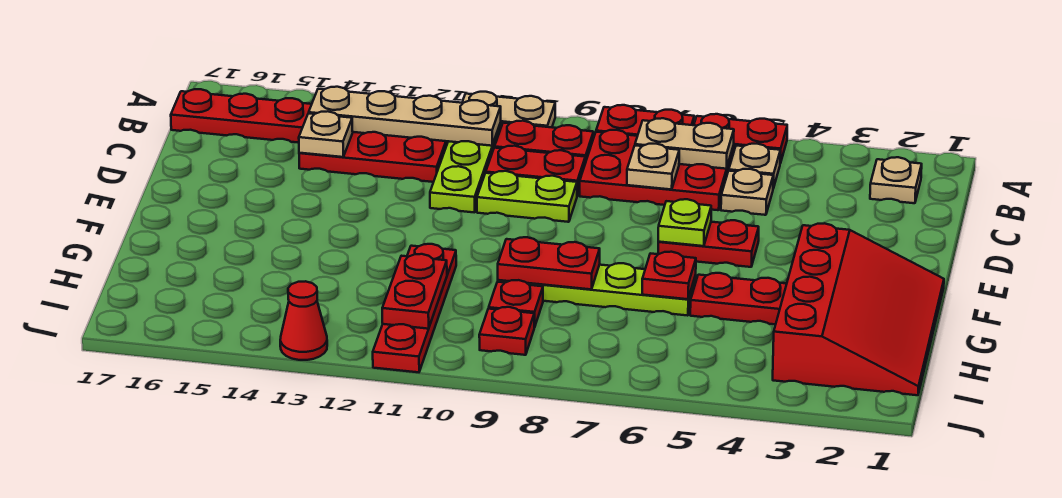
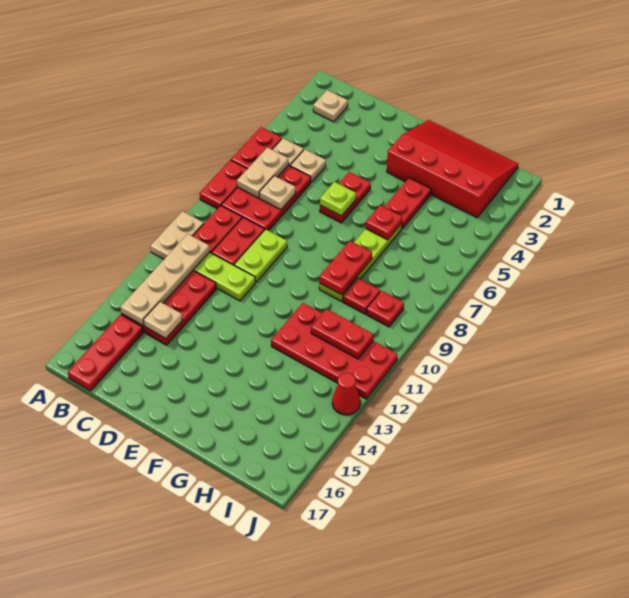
red plate G11:J11 level 1 -> red plate G11:J12 level 1

